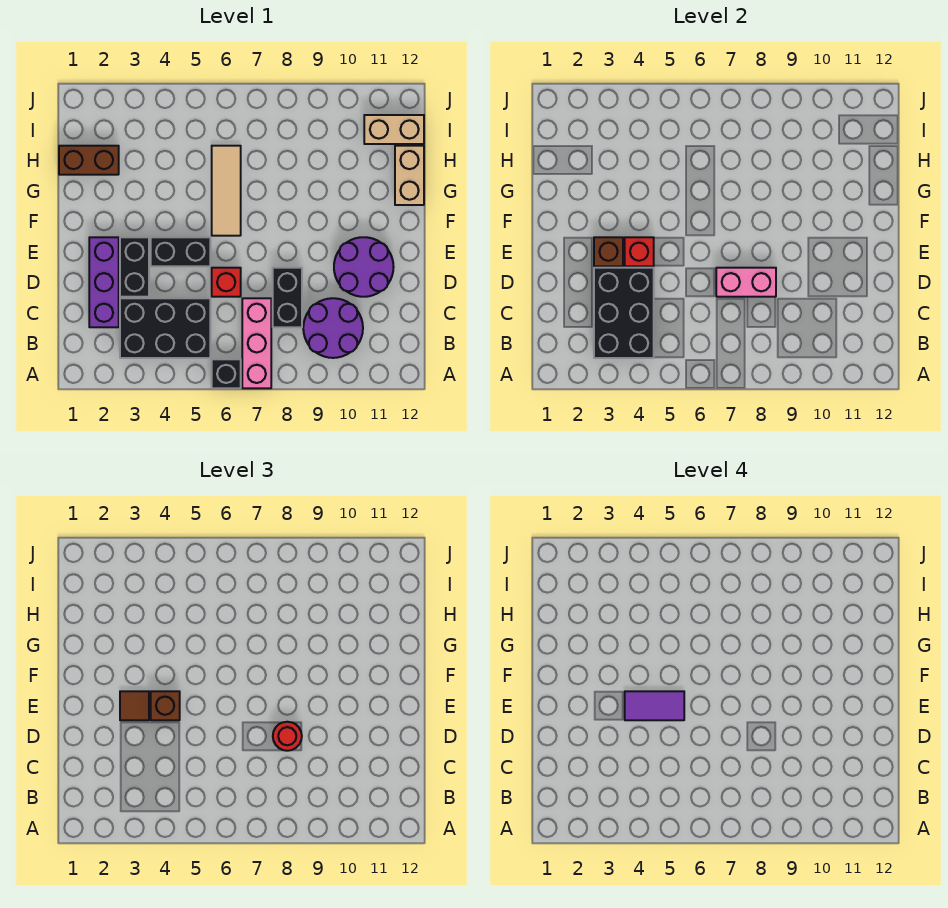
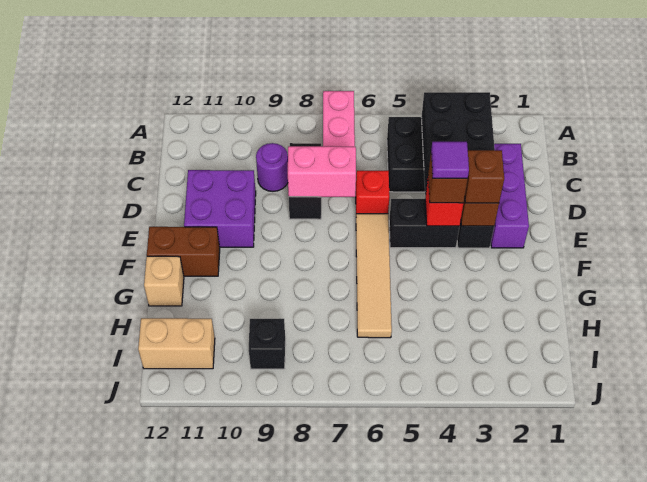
black brick A6 level 1 -> black brick I9 level 1
purple round brick B9:C10 level 1 -> purple round brick C9 level 1
red round brick D8 level 3 -> none
purple round brick D10:E11 level 1 -> purple brick D10:E11 level 1
brown tile E3 level 3 -> brown brick E3 level 3
purple tile E4:E5 level 4 -> purple tile E4 level 4
tan tile F6:H6 level 1 -> tan tile E6:H6 level 1
tan brick G12:H12 level 1 -> tan brick G12 level 1
brown brick H1:H2 level 1 -> brown brick F11:F12 level 1

